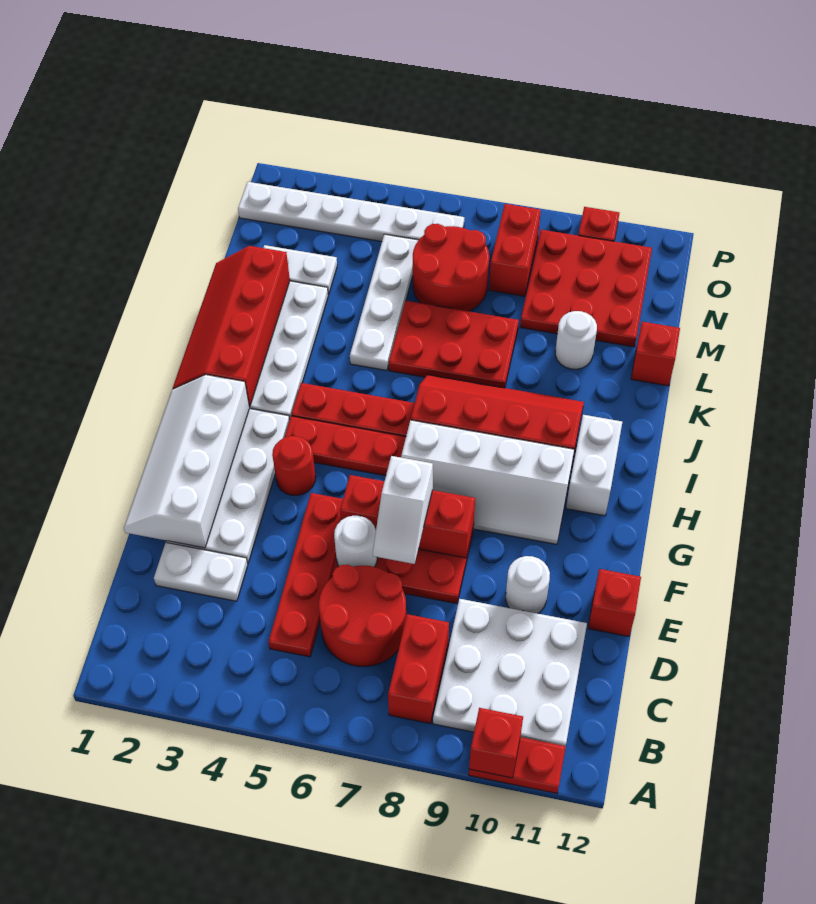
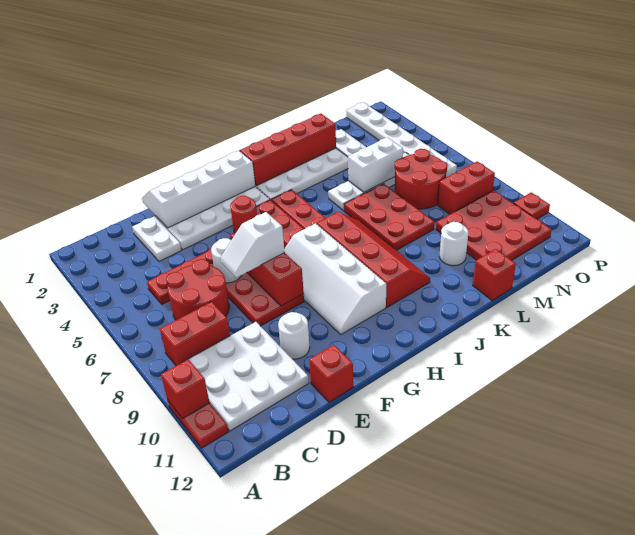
white brick H11:I11 level 1 -> white brick L5:M5 level 2

